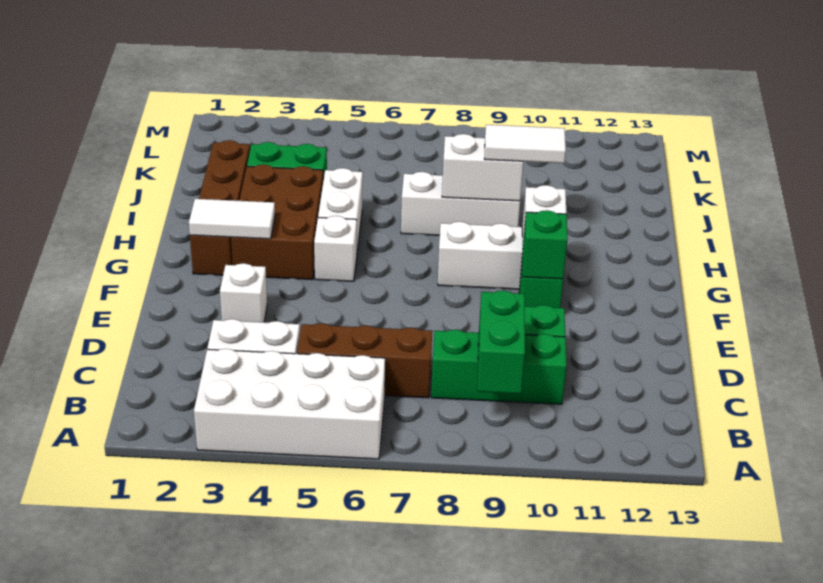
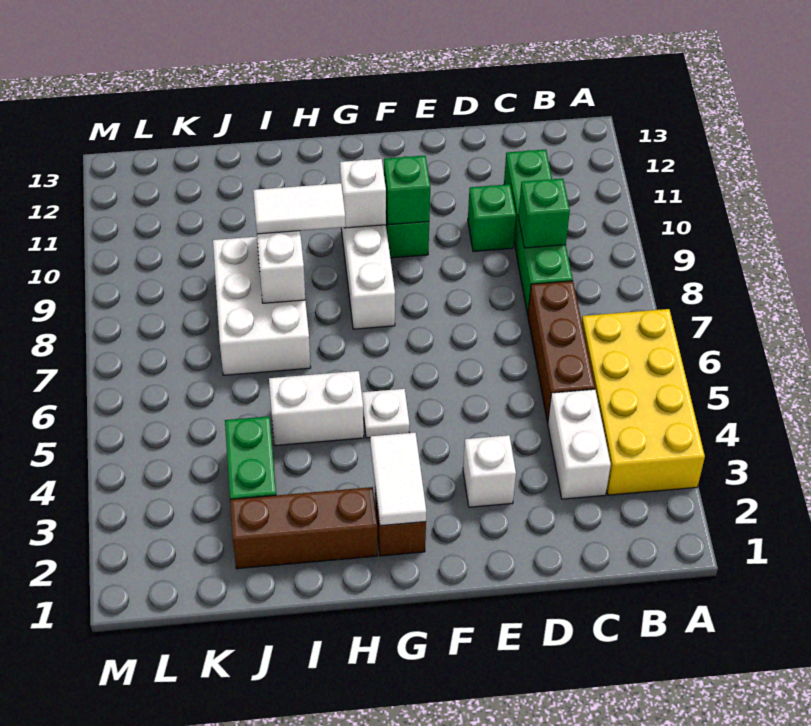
white brick A3:B6 level 1 -> yellow brick A3:B6 level 1
green brick B9:C9 level 2 -> green brick C9 level 2
green brick C8:C10 level 1 -> green brick C8:C11 level 1
brown brick G3:I4 level 1 -> none
white brick G5 level 1 -> white plate G5 level 1
white brick I7:I9 level 1 -> white brick I7:J9 level 1
white tile I9:I10 level 3 -> white tile H9:I9 level 3

